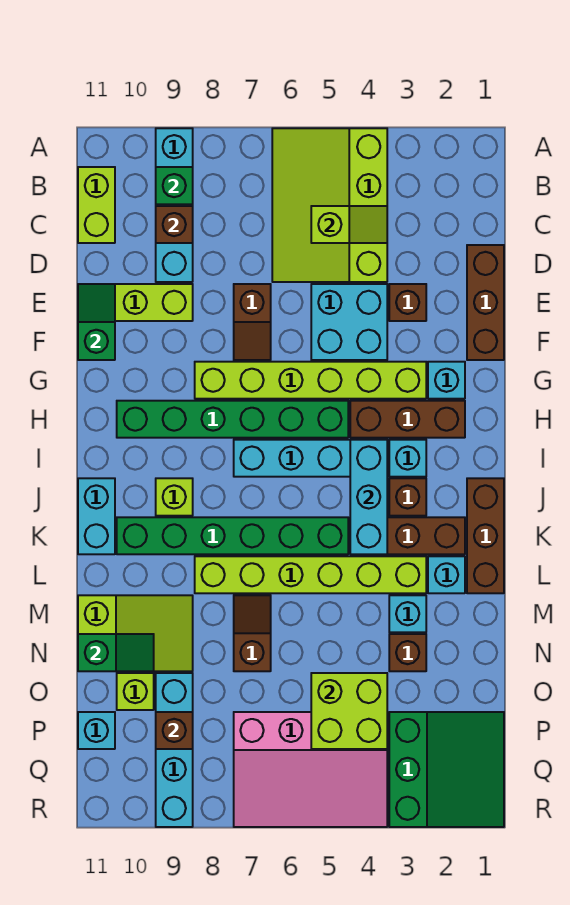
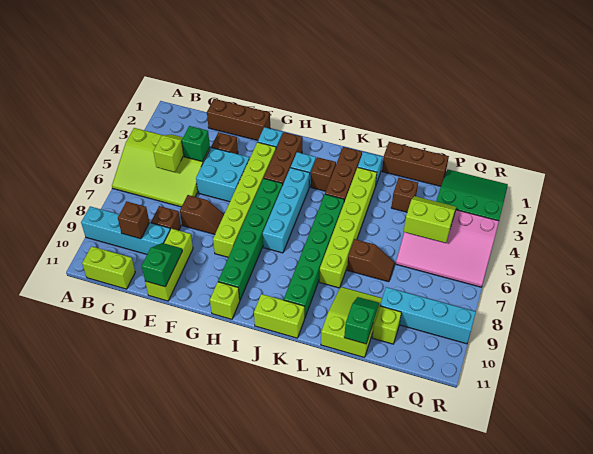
green brick B9 level 2 -> green brick D4 level 2
green slope E11:F11 level 2 top F -> green slope E10:E11 level 2 top 11
cyan brick I4:K4 level 2 -> none
brown brick J1:L1 level 1 -> brown brick M1:O1 level 1
lime brick J9 level 1 -> lime brick H11 level 1
cyan brick J11:K11 level 1 -> lime brick J11:K11 level 1
cyan brick M3 level 1 -> none
brown slope M7:N7 level 1 top N -> brown slope M7:N7 level 1 top M
lime brick O4:P5 level 2 -> lime slope O4:P5 level 2 top 5
pink slope P4:R7 level 1 top P -> pink slope O4:R6 level 1 top 4
brown brick P9 level 2 -> brown brick D8 level 1
cyan brick P11 level 1 -> none

